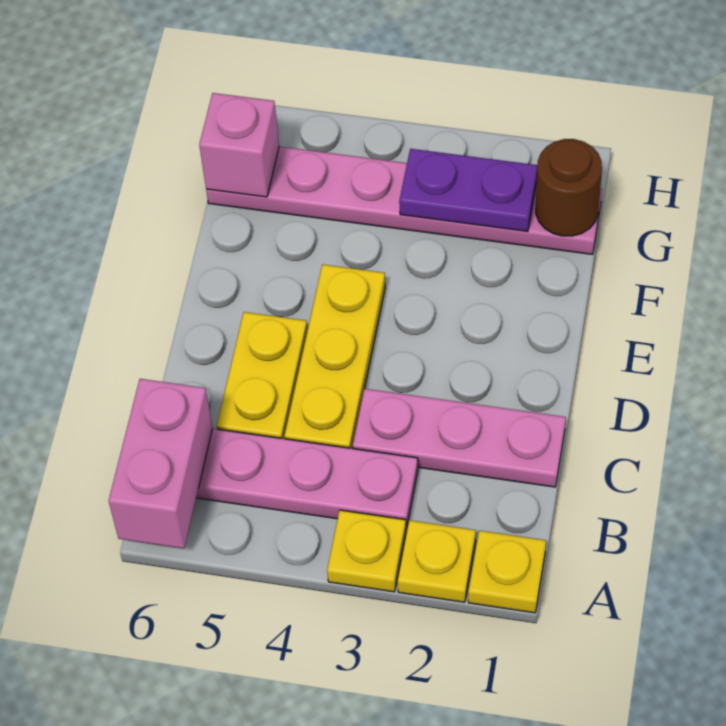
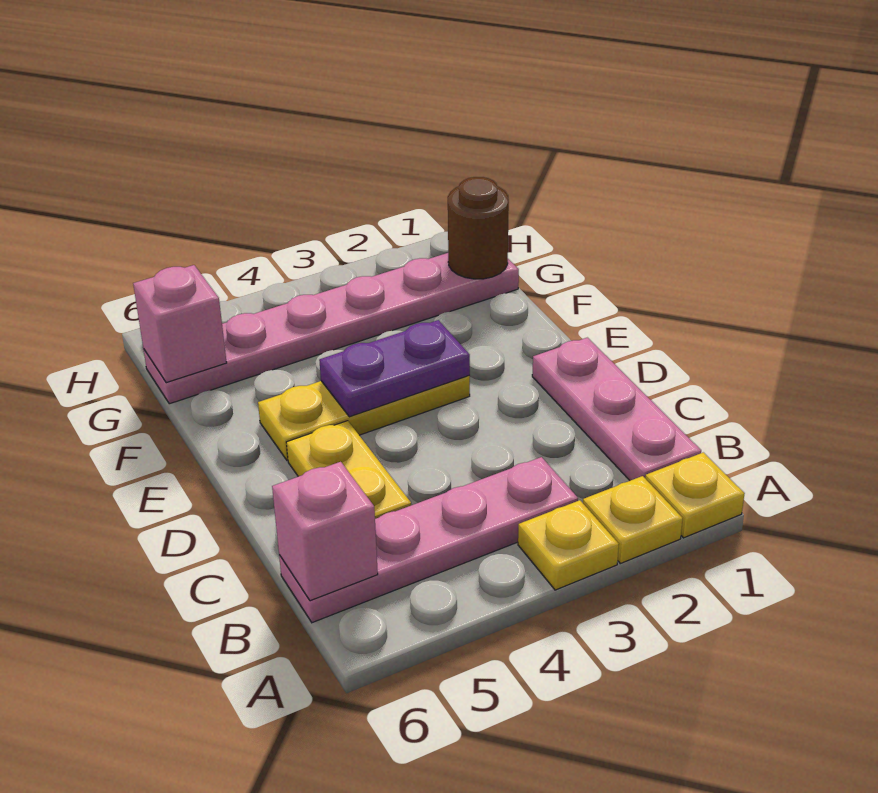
pink brick A6:B6 level 2 -> pink brick B6 level 2
pink plate C1:C3 level 1 -> pink plate B1:D1 level 1
yellow plate C4:E4 level 1 -> yellow plate E3:E5 level 1
purple plate G2:G3 level 2 -> purple plate E3:E4 level 2

